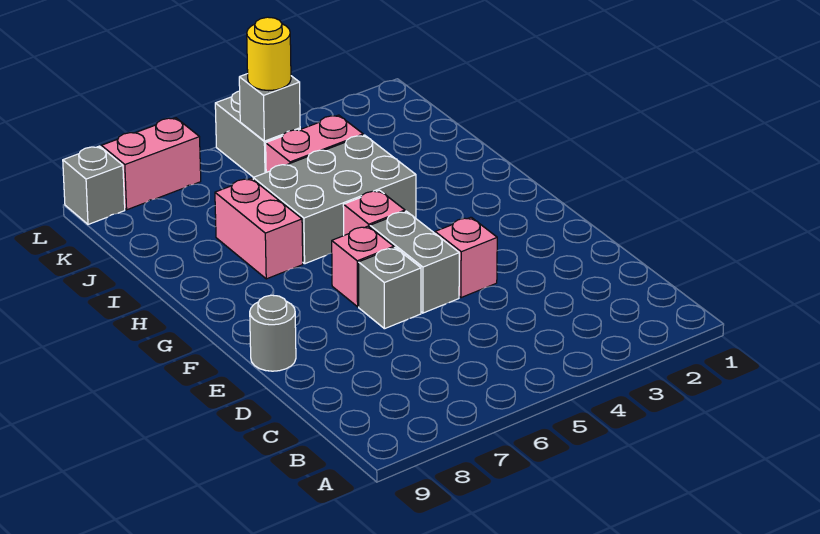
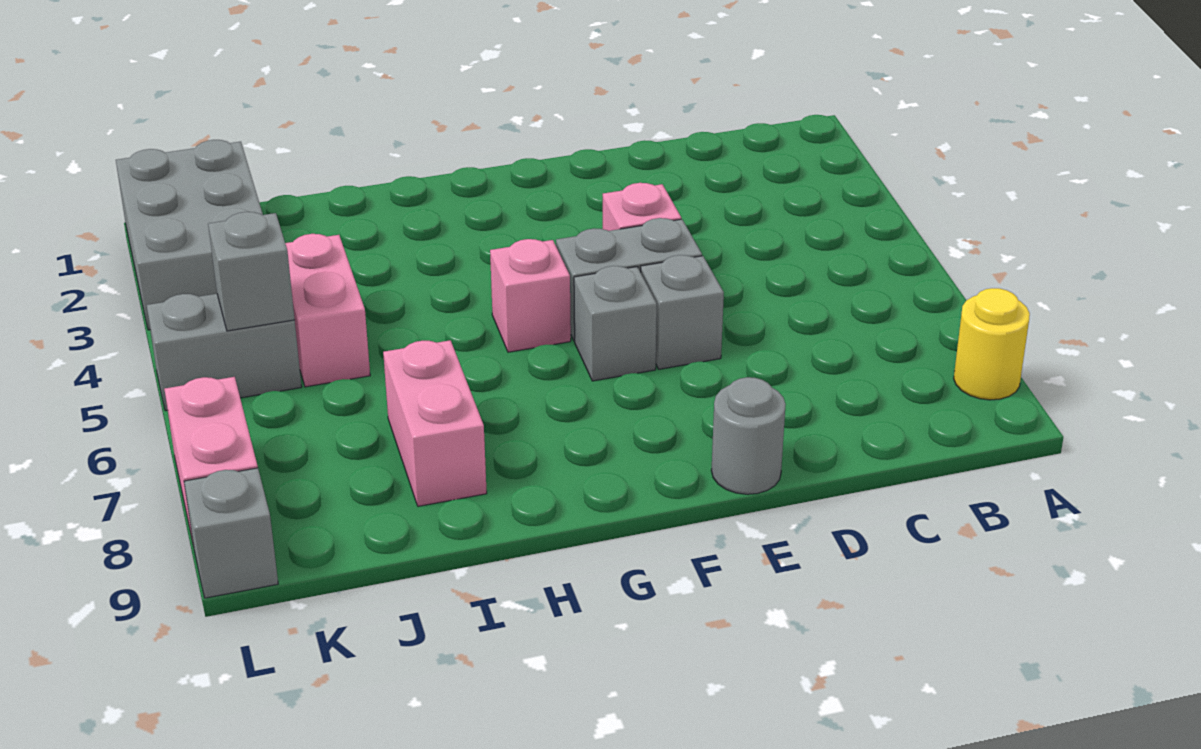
pink brick F6 level 1 -> grey brick F6 level 1
grey brick H4:I6 level 1 -> grey brick K1:L3 level 1
pink brick H7:I7 level 1 -> pink brick I7:I8 level 1
yellow round brick K5 level 3 -> yellow round brick A8 level 1

